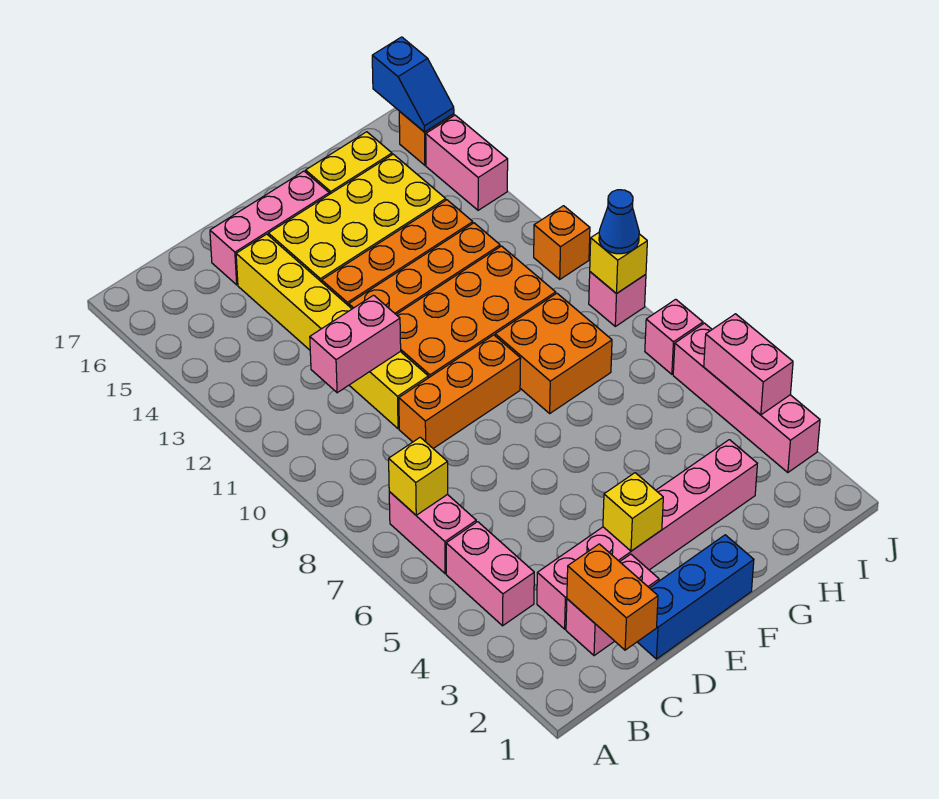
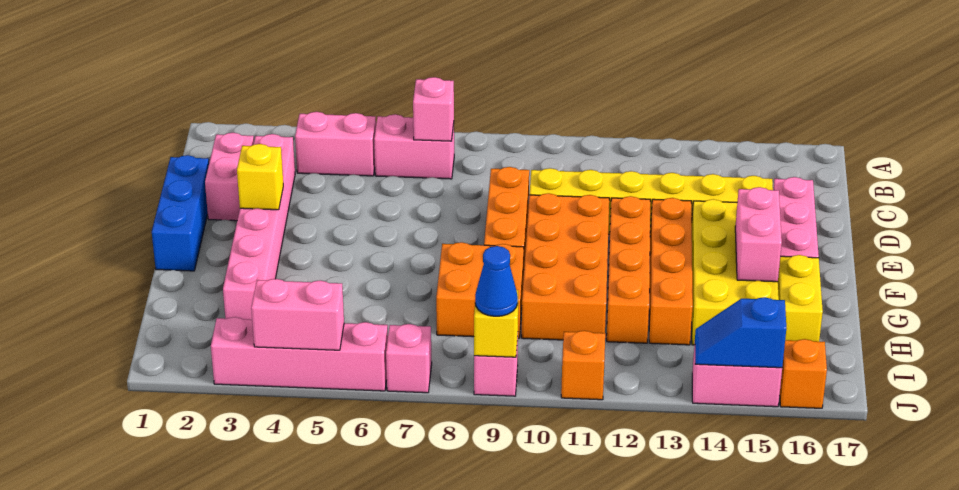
yellow brick B7 level 2 -> pink brick B7 level 2
orange brick C1:C2 level 2 -> none
pink brick C11:D11 level 2 -> pink brick F15:G15 level 2
blue slope J16:J17 level 2 top 17 -> blue slope J14:J15 level 2 top 15

